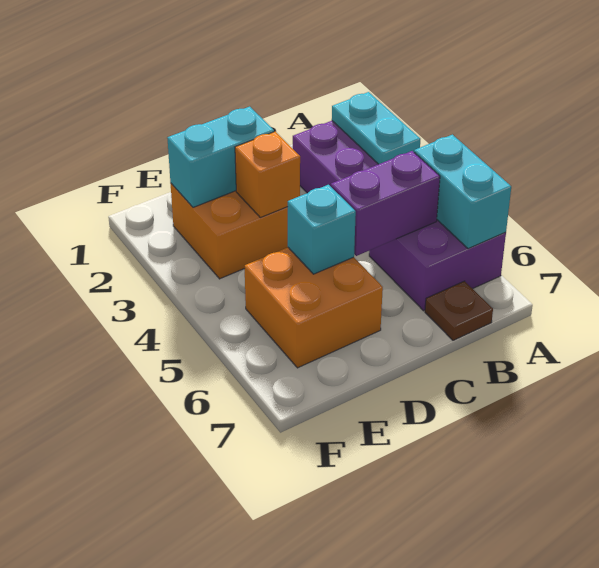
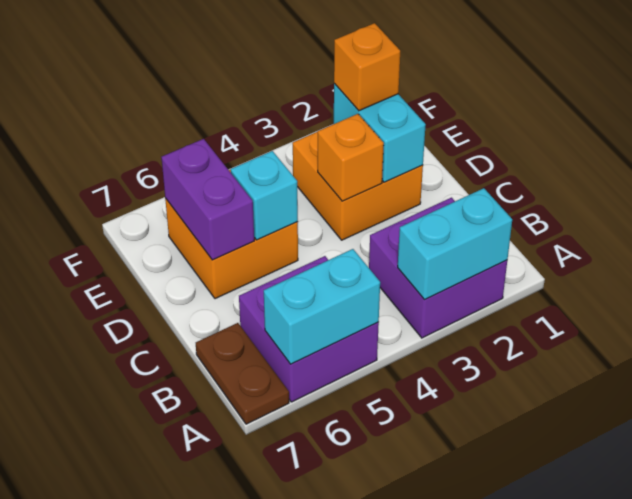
cyan plate A2:A3 level 2 -> cyan brick A2:A3 level 2
purple brick B5:C5 level 2 -> purple brick D6:E6 level 2
brown plate B7 level 1 -> brown plate A7:B7 level 1
none -> orange brick E2 level 3

